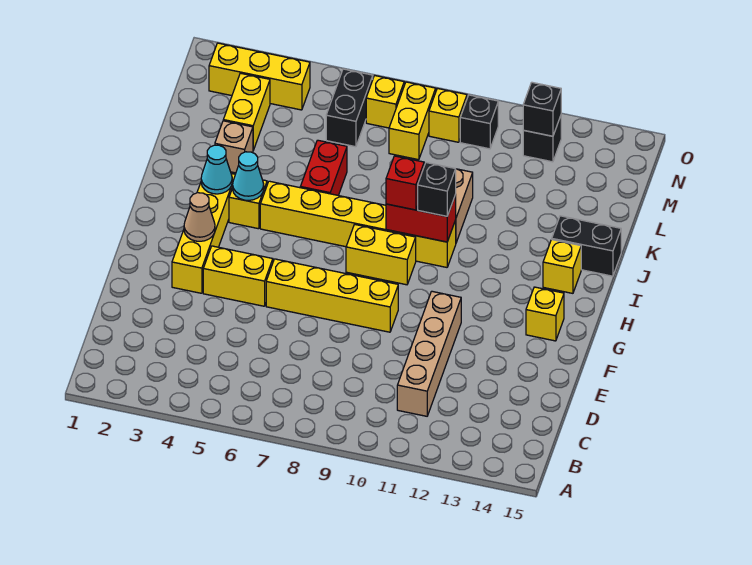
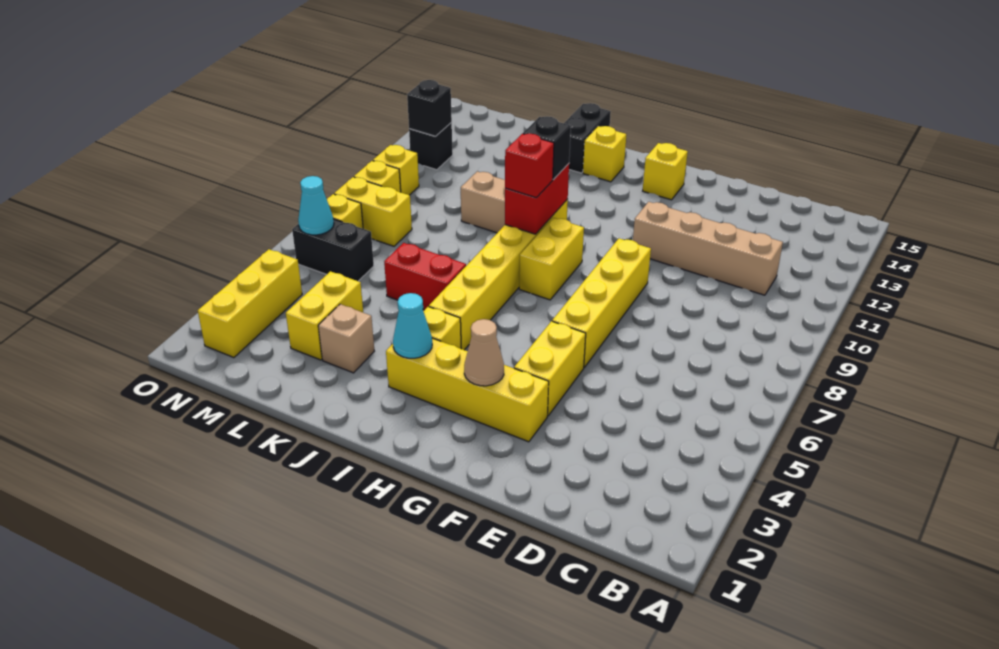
cyan cone I4 level 2 -> cyan cone N6 level 2
yellow brick L3:M3 level 1 -> yellow brick L3:L4 level 1
black brick N10 level 1 -> yellow brick N10 level 1

